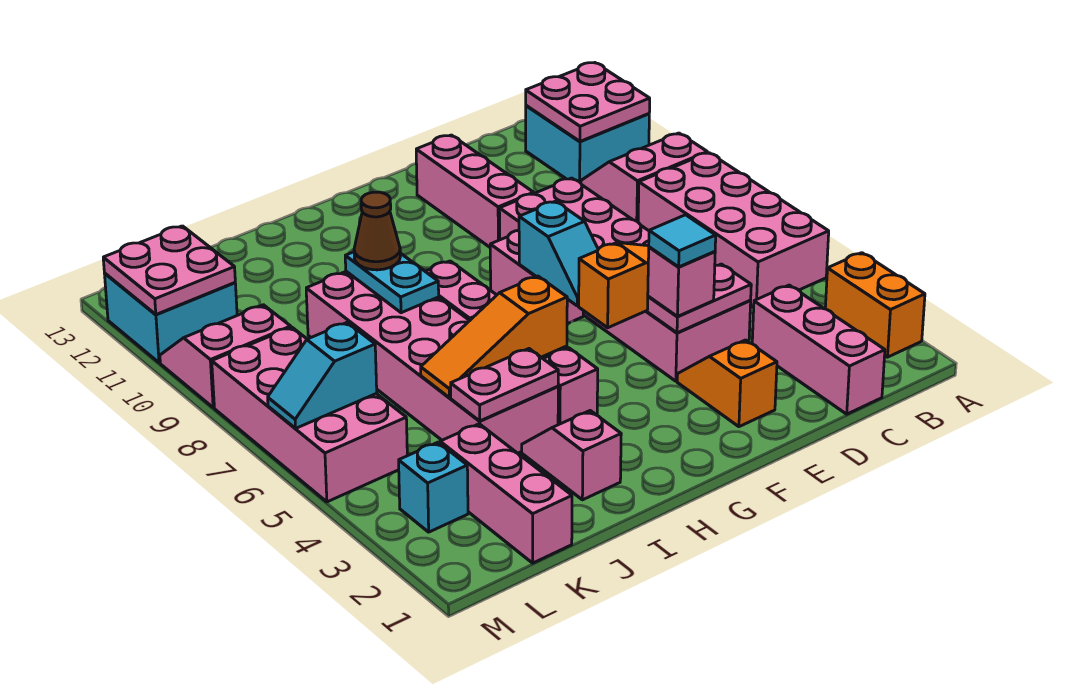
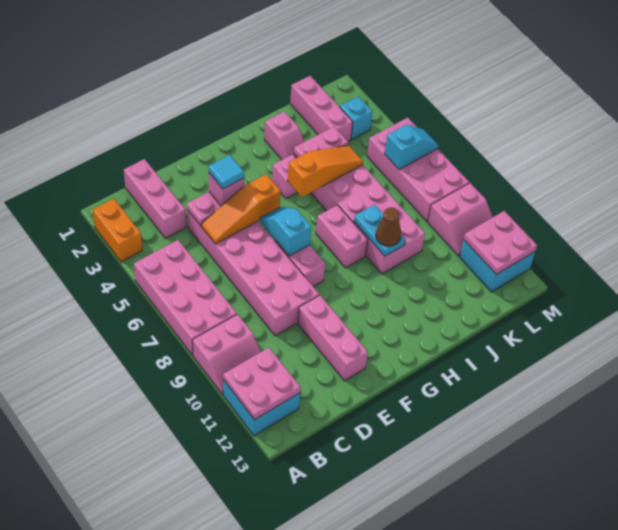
orange slope E2:E3 level 1 top 2 -> none

